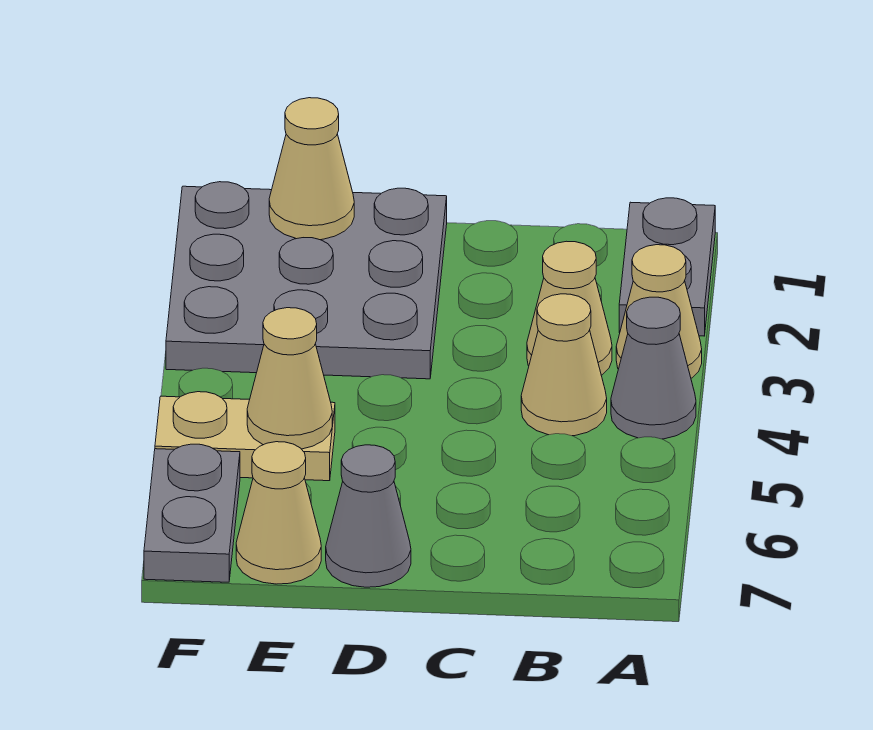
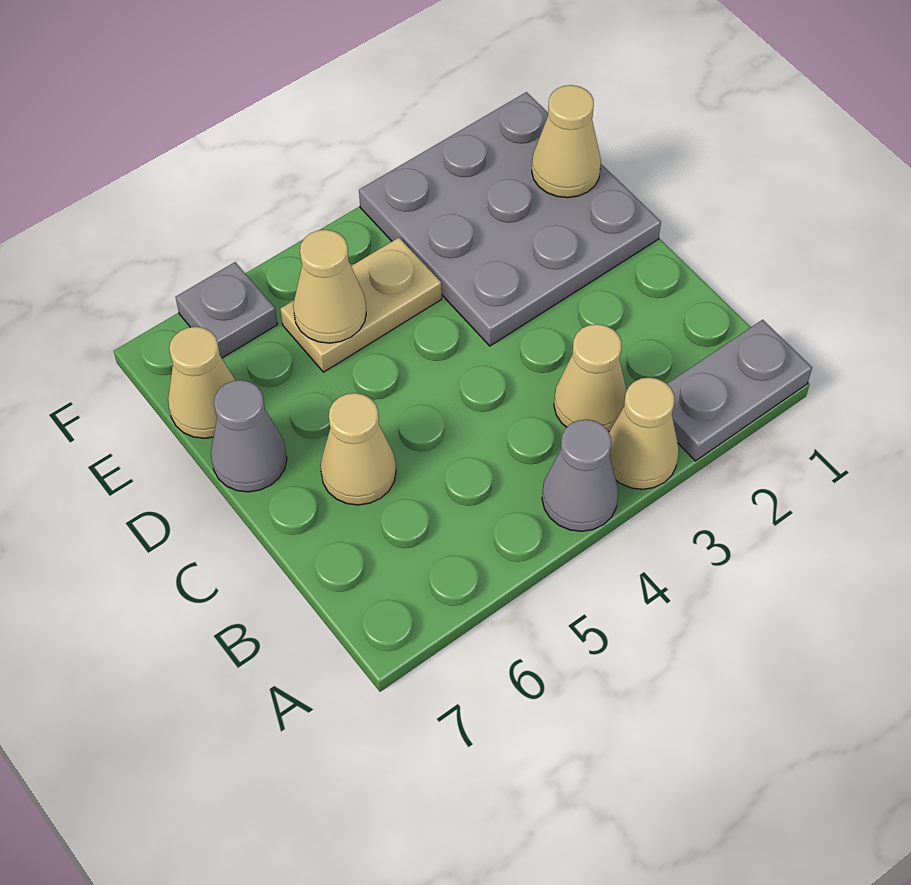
tan cone B4 level 1 -> tan cone C6 level 1
tan plate E5:F5 level 1 -> tan plate E4:E5 level 1
grey plate F6:F7 level 1 -> grey plate F6 level 1

